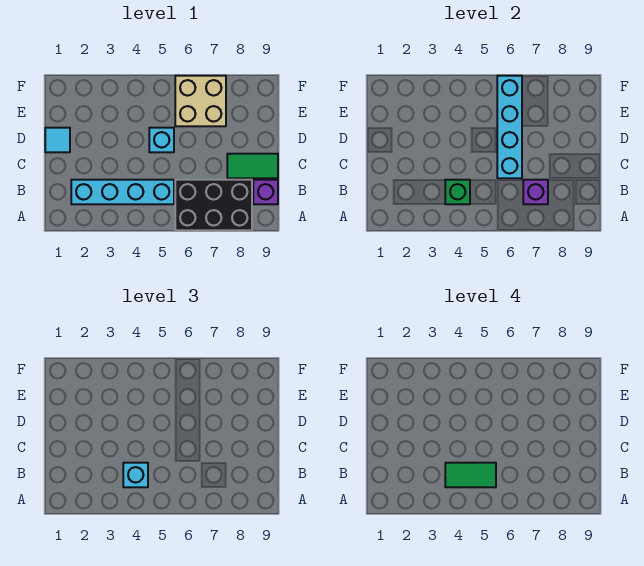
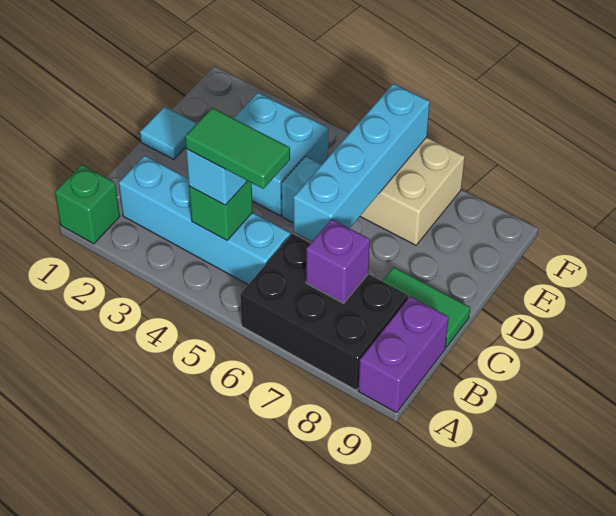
none -> green brick A1 level 1
purple brick B9 level 1 -> purple brick A9:B9 level 1
none -> cyan brick D3:E4 level 1

